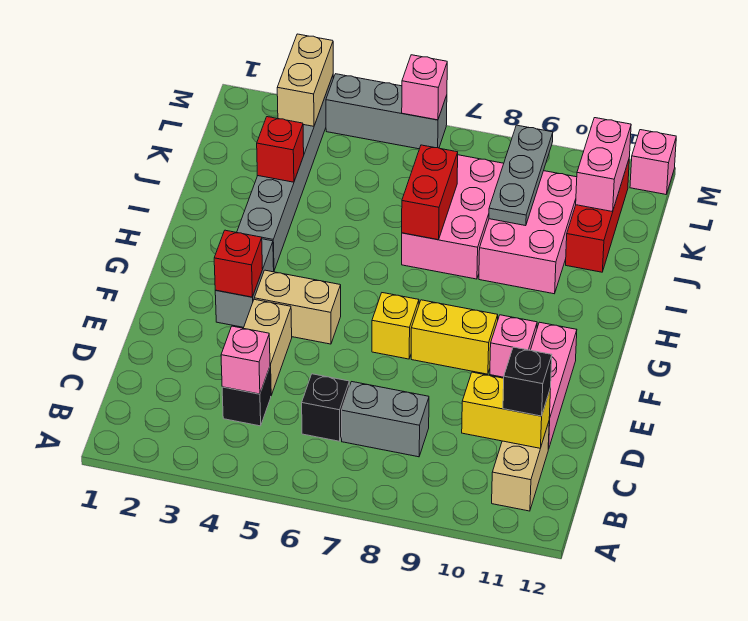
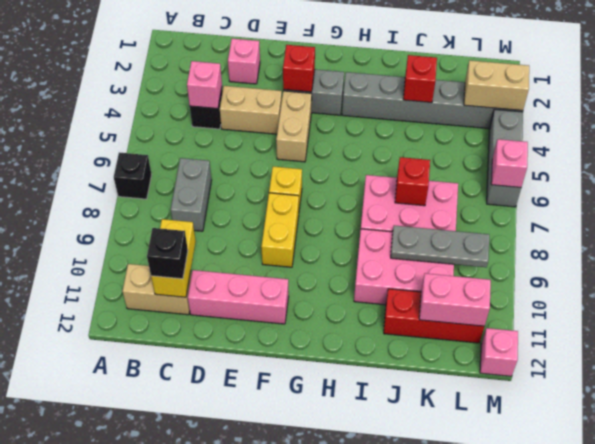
black brick C6 level 1 -> black brick A7 level 1
pink brick F10 level 1 -> pink brick D2 level 1
red brick I7:J7 level 2 -> red brick J7 level 2

